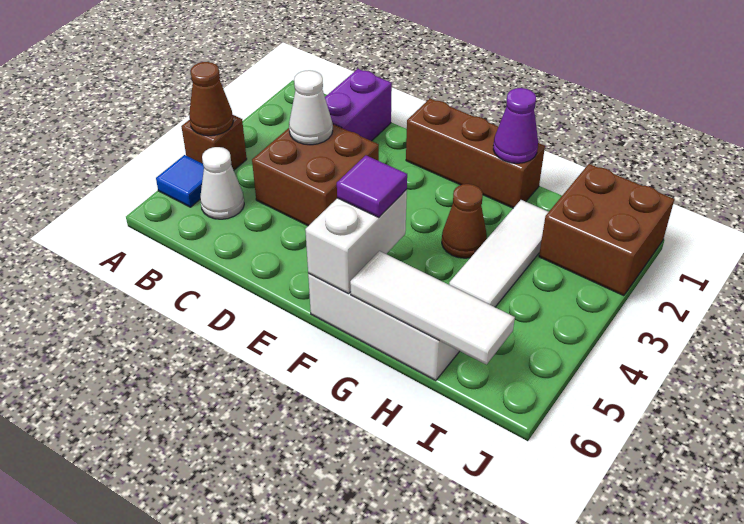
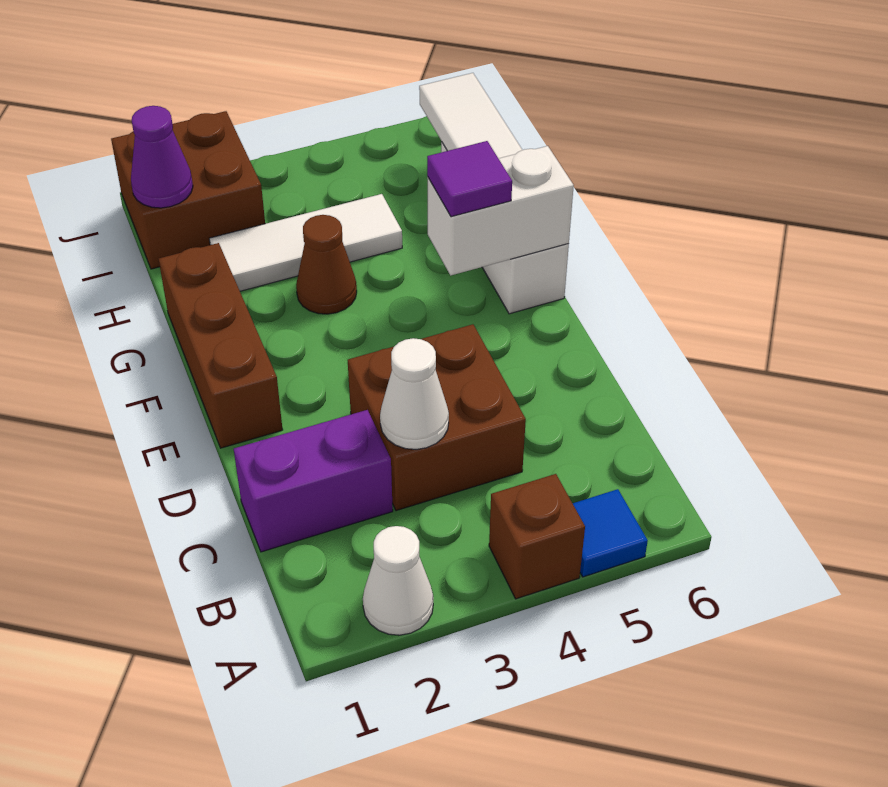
brown cone A4 level 2 -> none
white cone B5 level 1 -> white cone A2 level 1
purple cone G1 level 2 -> purple cone I1 level 2

